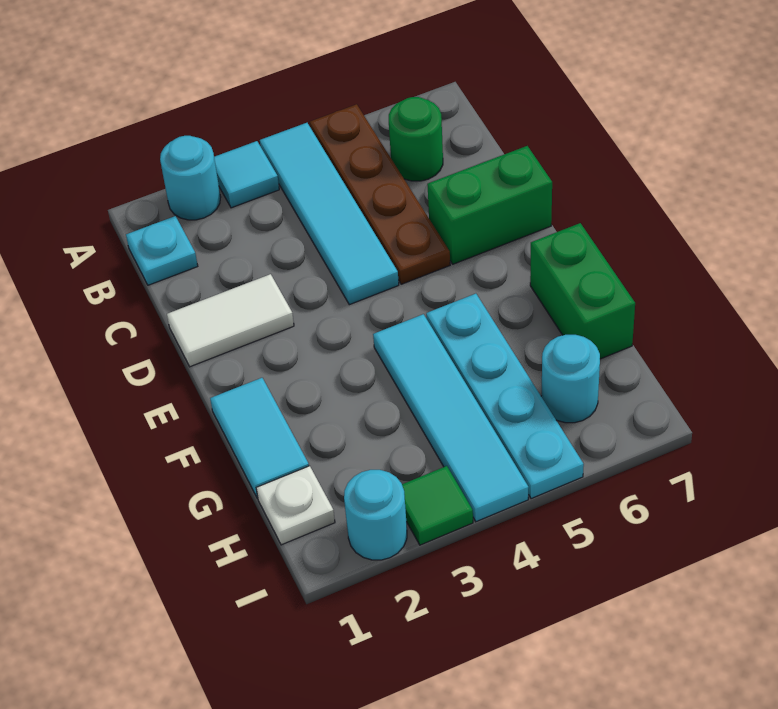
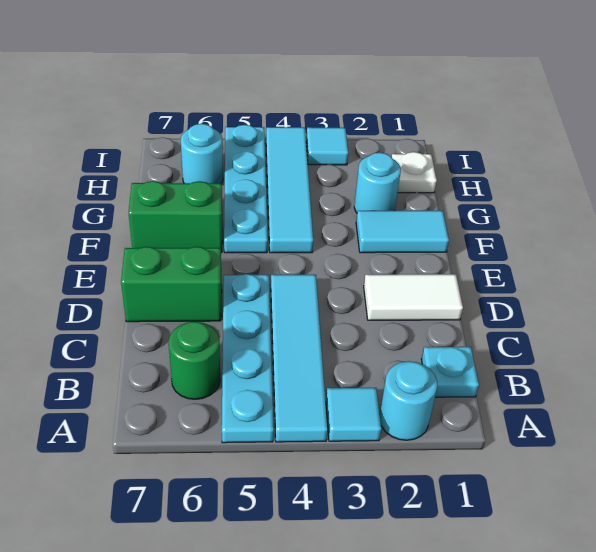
brown plate A5:D5 level 1 -> cyan plate A5:D5 level 1
cyan tile F1:G1 level 1 -> cyan tile F1:F2 level 1
green brick F7:G7 level 1 -> green brick F6:F7 level 1
cyan round brick I2 level 1 -> cyan round brick G2 level 1
green tile I3 level 1 -> cyan tile I3 level 1

